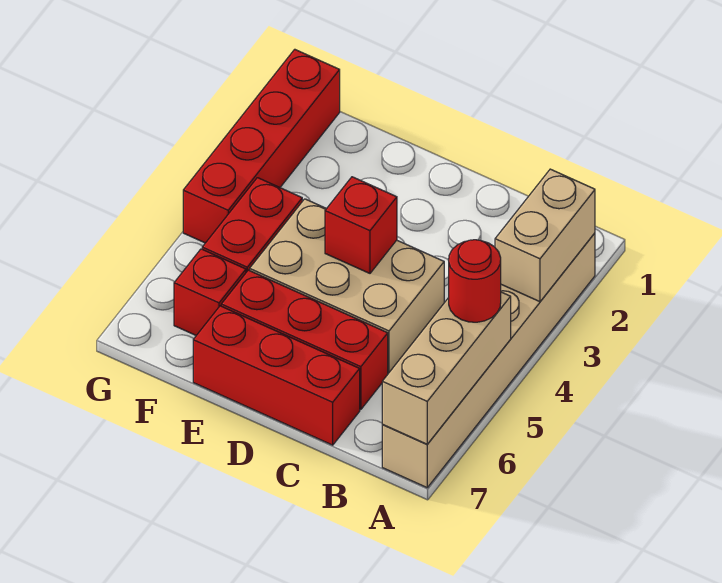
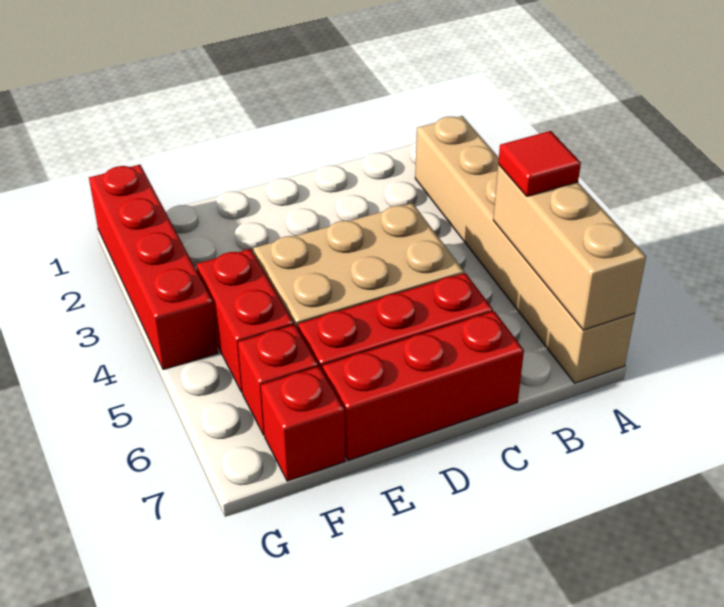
tan brick A2:A3 level 2 -> none
red round brick A5 level 3 -> red tile A5 level 3
red brick D4 level 2 -> red brick F7 level 1

